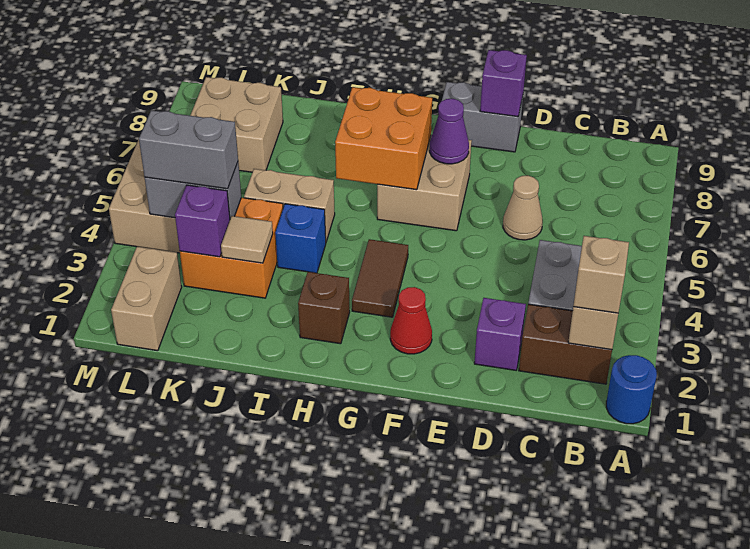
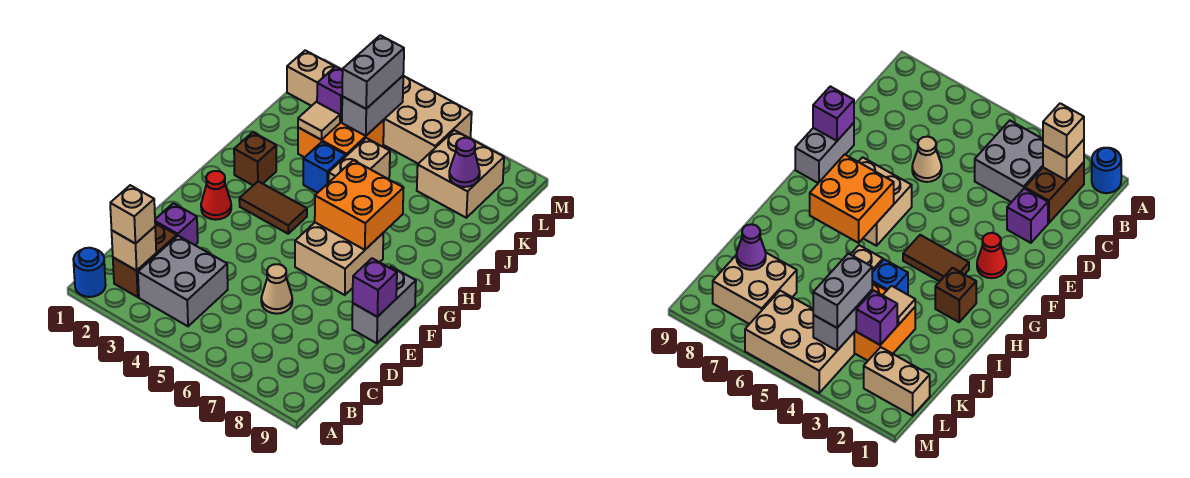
purple cone F7 level 2 -> purple cone K8 level 2

